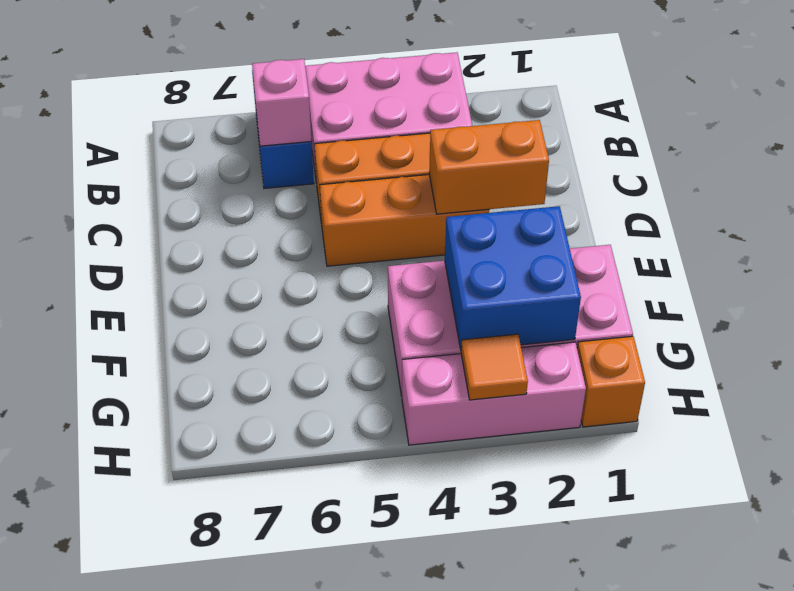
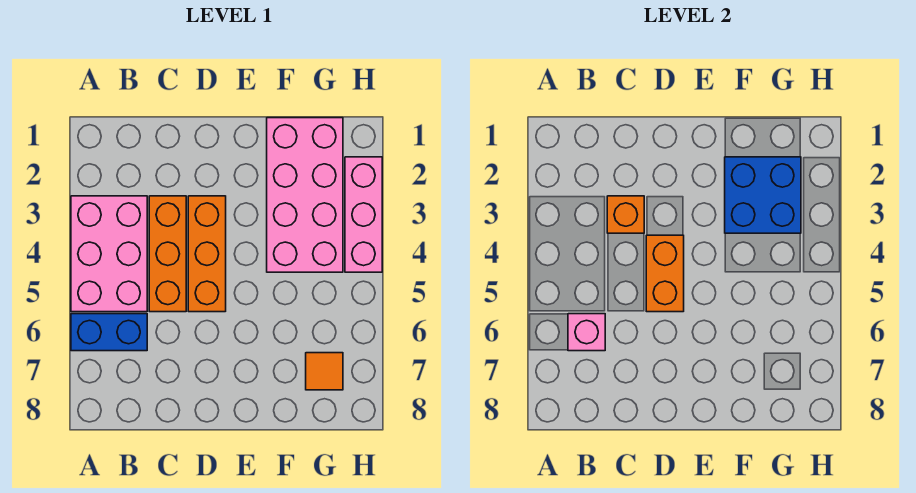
orange brick D2:D3 level 2 -> orange brick D4:D5 level 2
orange brick H1 level 1 -> orange brick C3 level 2
orange tile H3 level 2 -> orange tile G7 level 1

